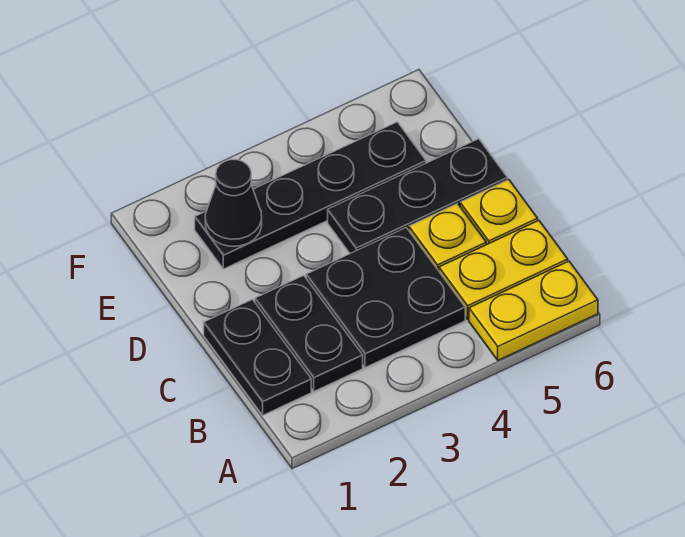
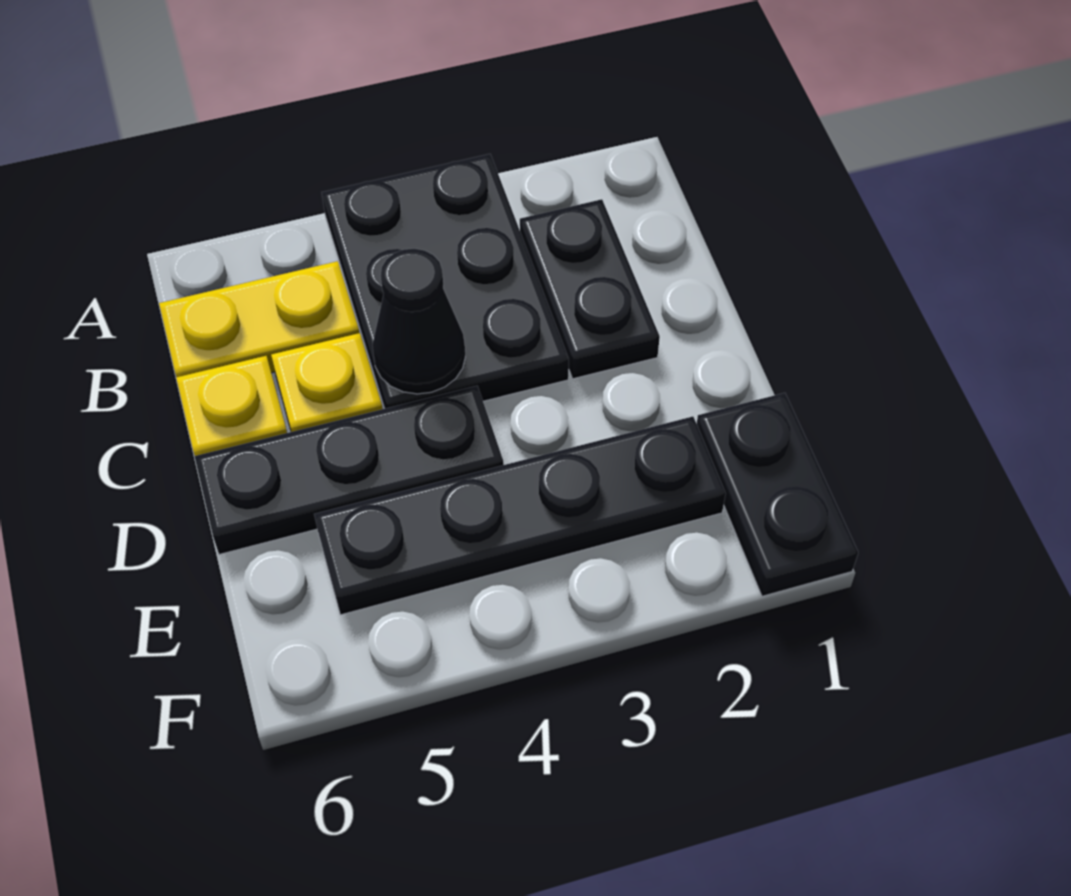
yellow plate A5:A6 level 1 -> none
black plate B1:C1 level 1 -> black plate E1:F1 level 1
black plate B3:C4 level 1 -> black plate A3:C4 level 1
black cone E2 level 2 -> black cone C4 level 2

